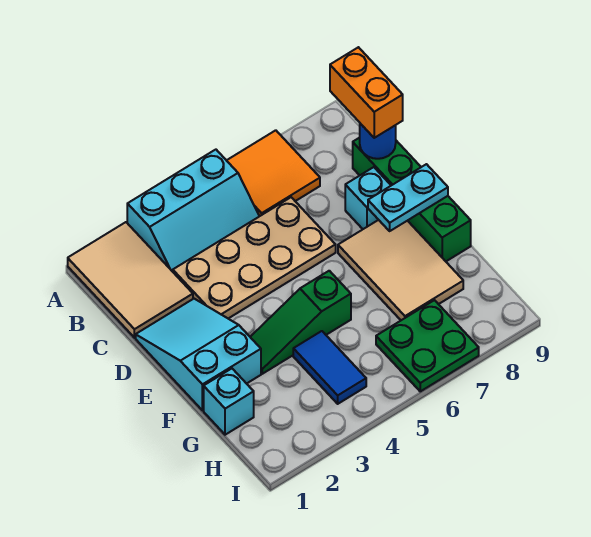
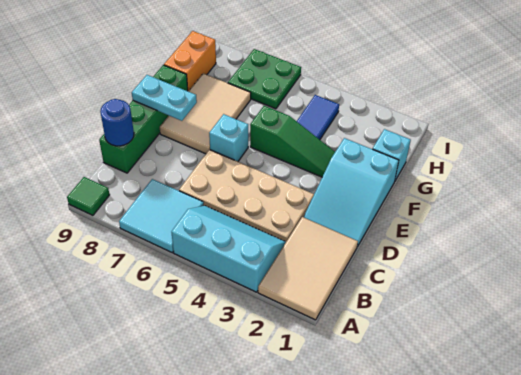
orange tile A6:B7 level 1 -> cyan tile A6:B7 level 1
none -> green tile A9 level 1
orange brick B9:C9 level 3 -> orange brick G9:H9 level 1
cyan brick D8 level 1 -> cyan brick E6 level 1

